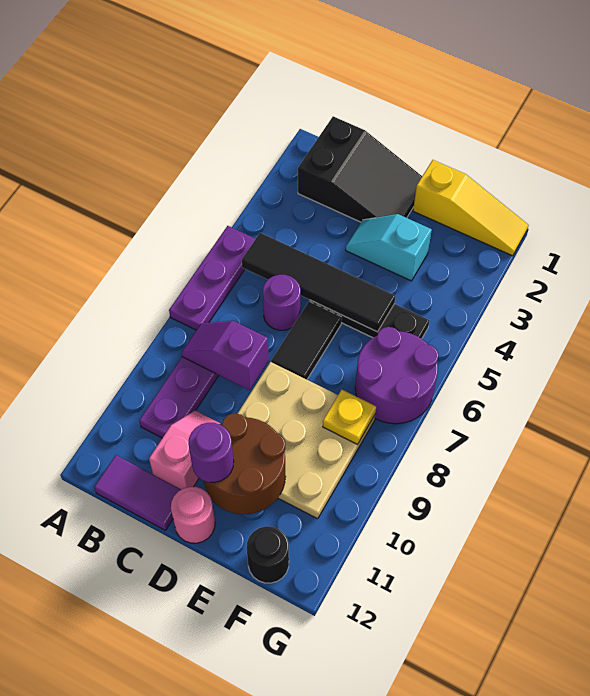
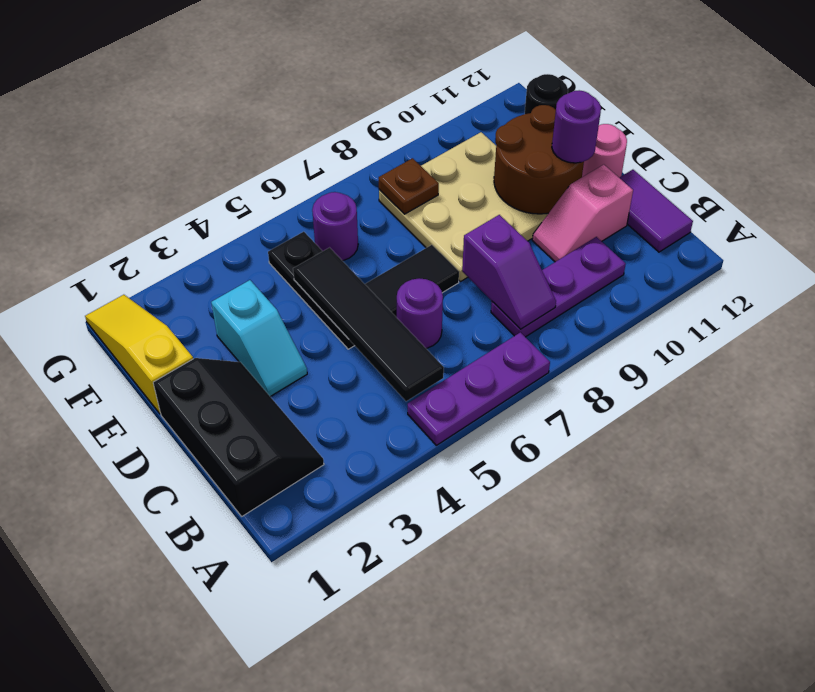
black slope B1:D2 level 1 top B -> black slope B1:D2 level 1 top 1
purple round brick F6:G7 level 1 -> purple round brick F6 level 1
yellow plate F8 level 2 -> brown plate F8 level 2

